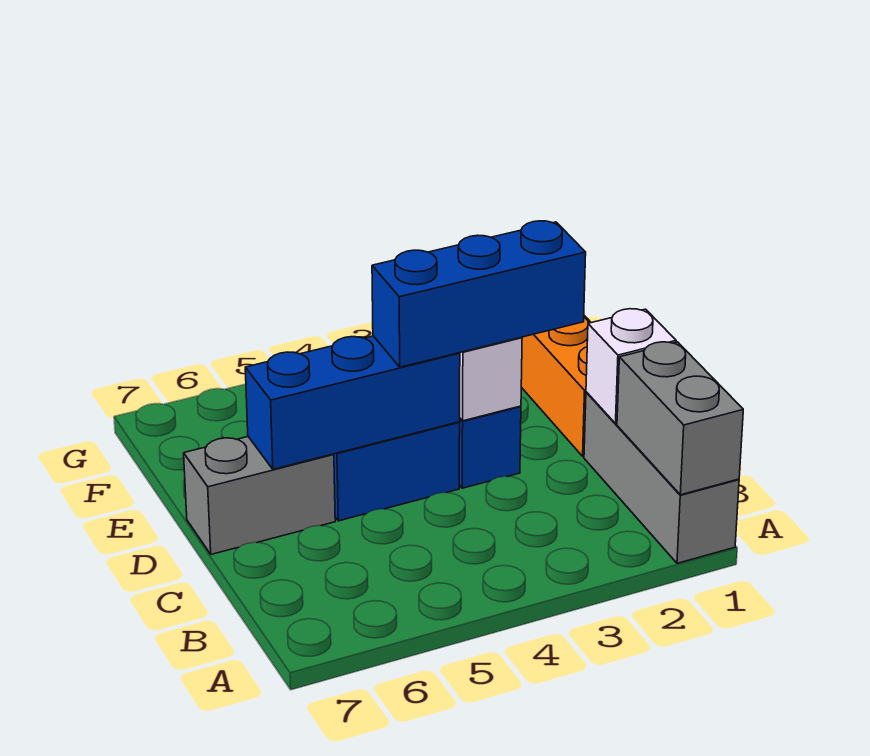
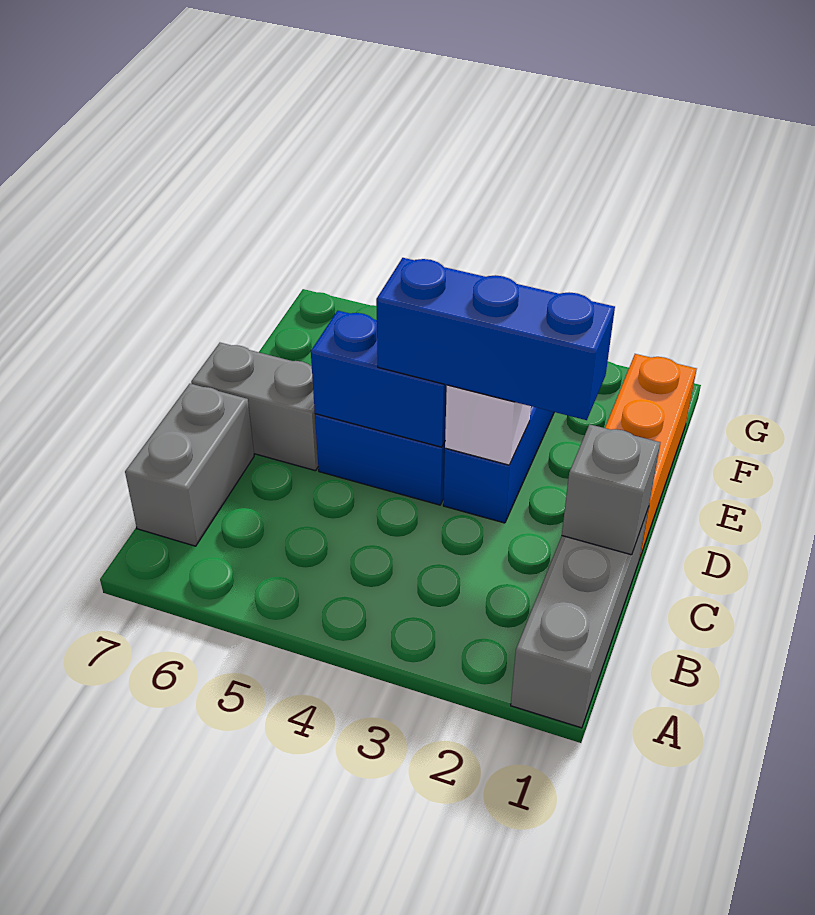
grey brick A1:B1 level 2 -> grey brick B7:C7 level 1
white brick C1 level 2 -> grey brick C1 level 2
blue brick D4:D6 level 2 -> blue brick D4:D5 level 2

